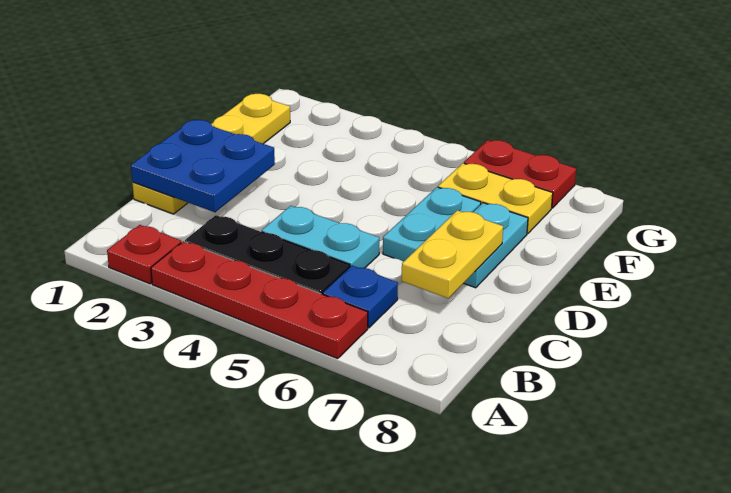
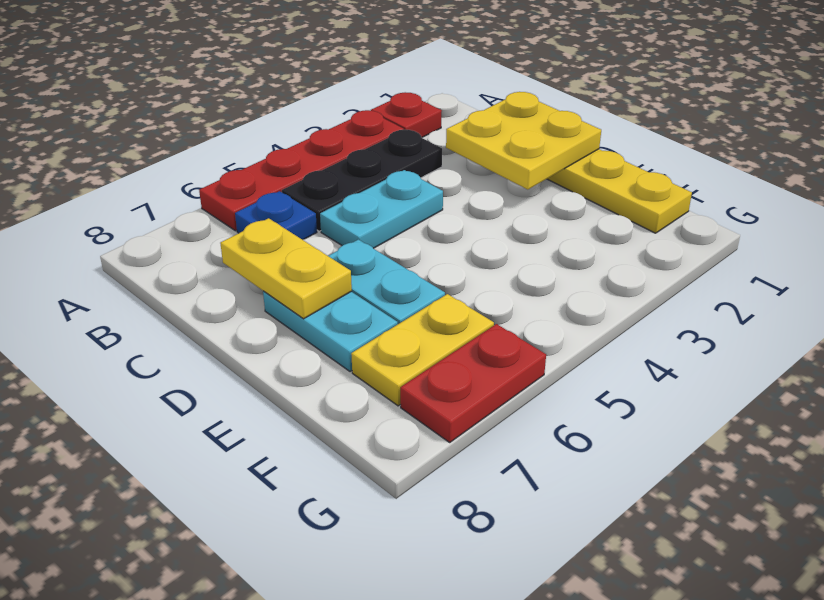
blue plate C1:D2 level 2 -> yellow plate C1:D2 level 2

